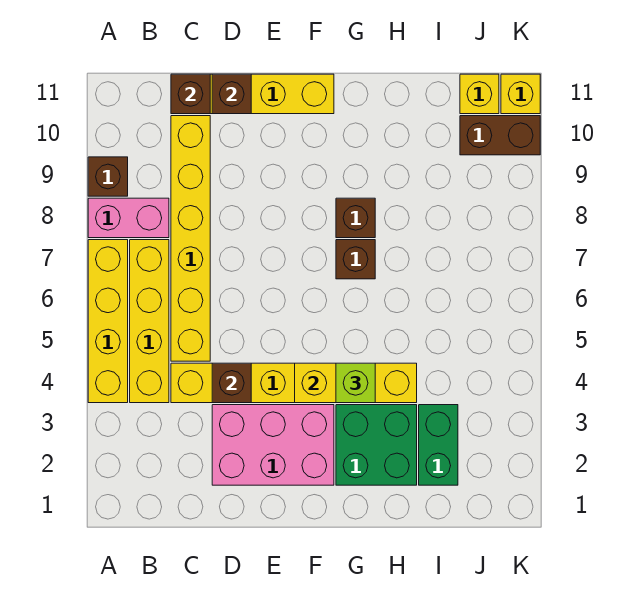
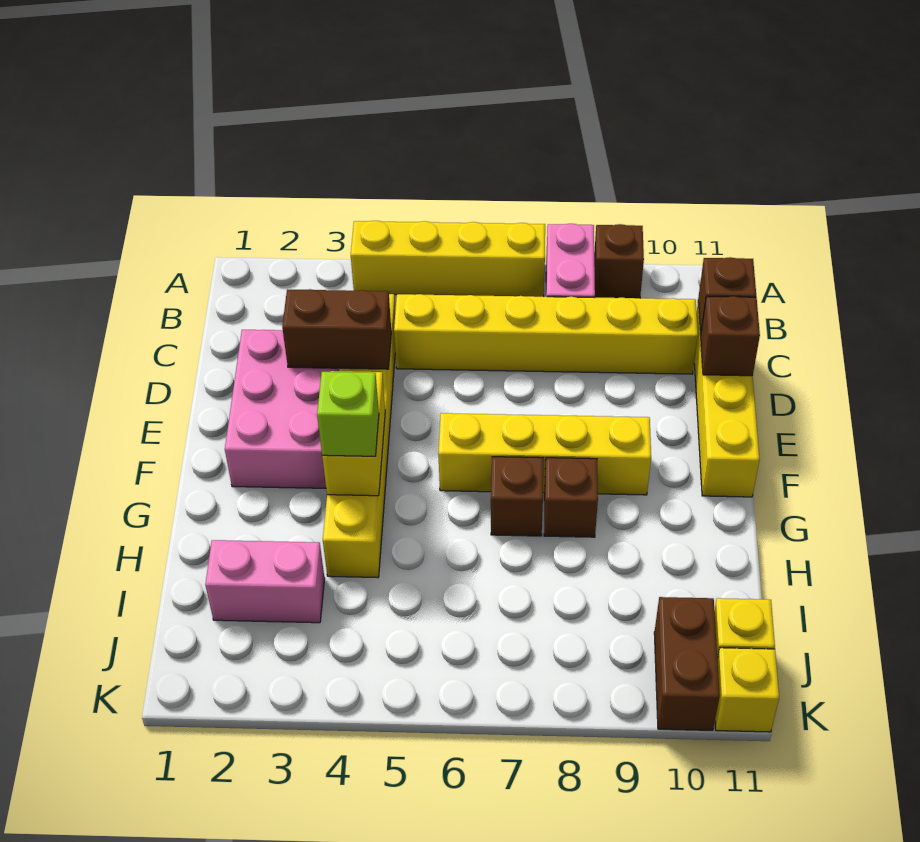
yellow brick B4:B7 level 1 -> yellow brick F6:F9 level 1
brown brick D4 level 2 -> brown brick D3:D4 level 2
green brick G2:H3 level 1 -> none
green brick I2:I3 level 1 -> pink brick I2:I3 level 1

